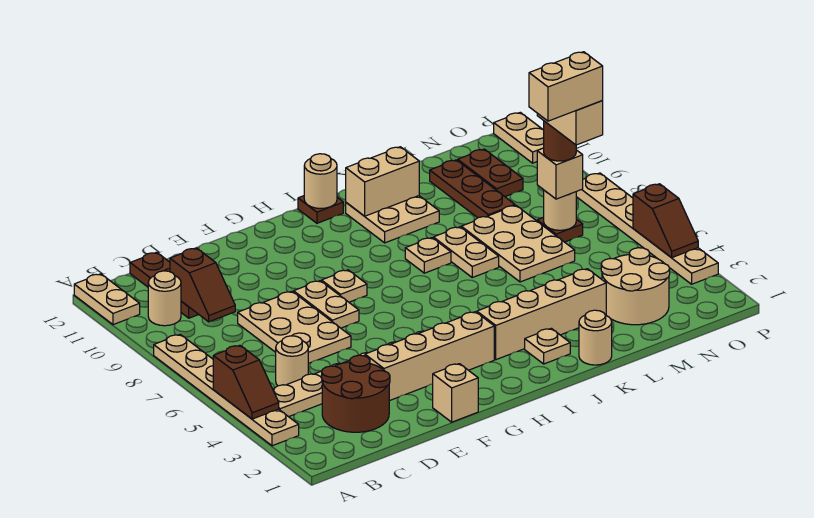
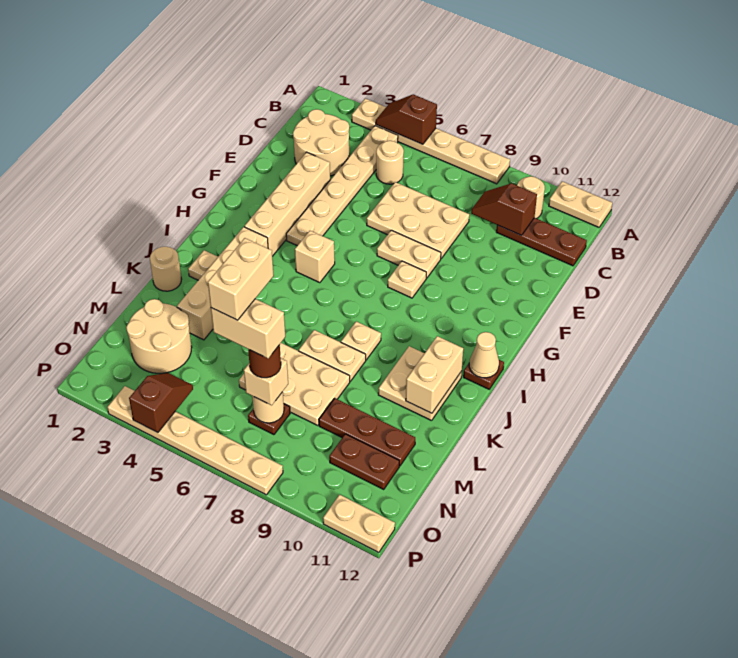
brown round brick C2:D3 level 1 -> tan round brick C2:D3 level 1
tan brick F1 level 1 -> tan brick H5 level 1
tan round brick I12 level 2 -> tan cone I12 level 2
brown slope P4:P5 level 2 top 5 -> brown slope O4:P4 level 2 top P

